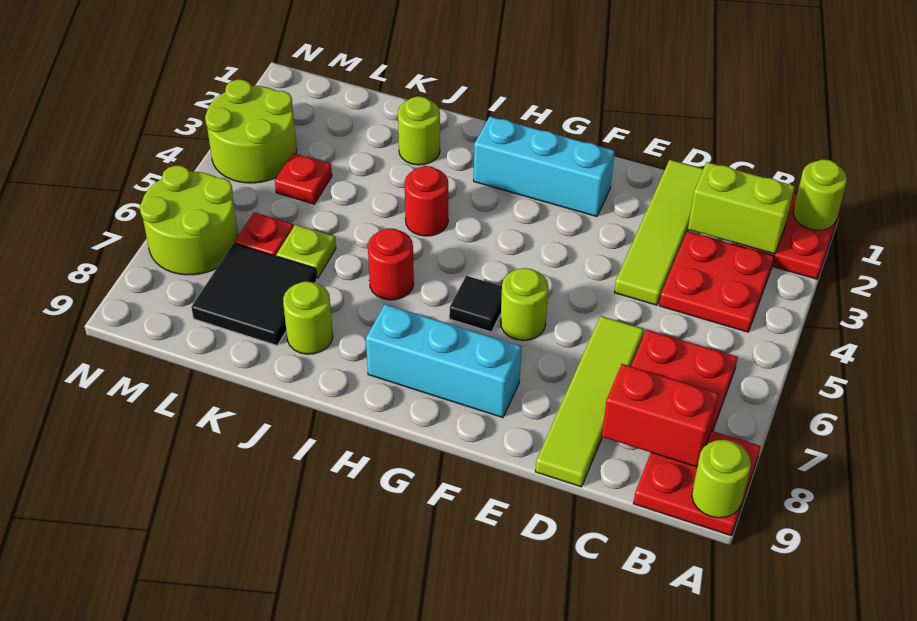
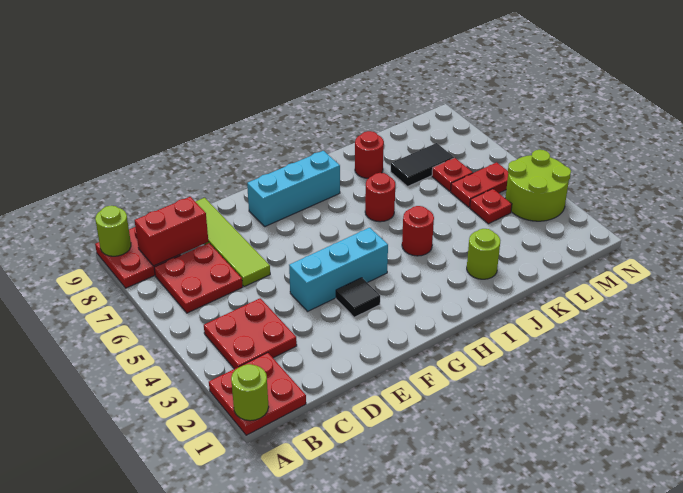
lime brick B2:C2 level 2 -> none
lime tile D1:D4 level 1 -> none
cyan brick F2:H2 level 1 -> cyan brick E4:G4 level 1
lime round brick F6 level 1 -> none
black tile G6 level 1 -> black tile F3 level 1
lime round brick J8 level 1 -> red round brick J8 level 1
lime plate K6 level 1 -> none
black tile K7:L8 level 1 -> black tile K7:L7 level 1
none -> red plate L5:M5 level 1
lime round brick M6:N7 level 1 -> none

